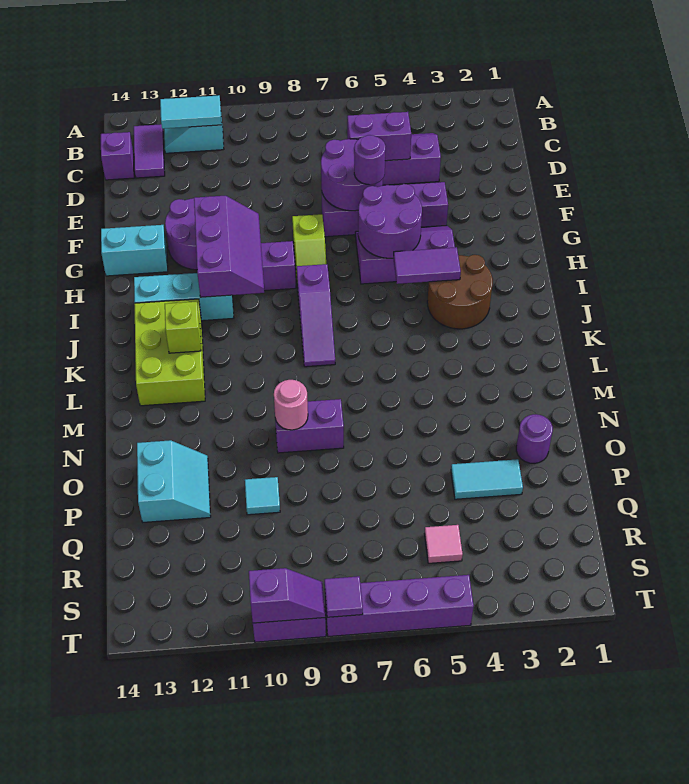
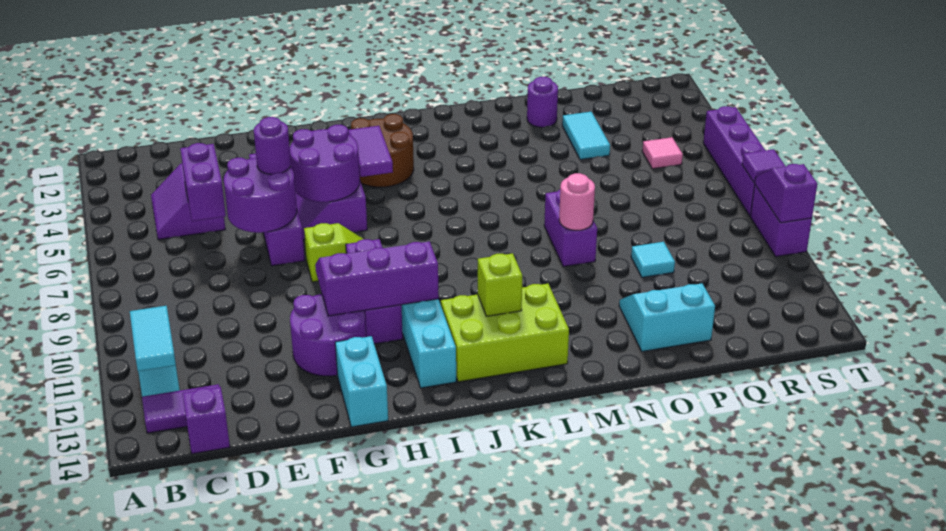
purple slope I8:K8 level 1 top I -> none

